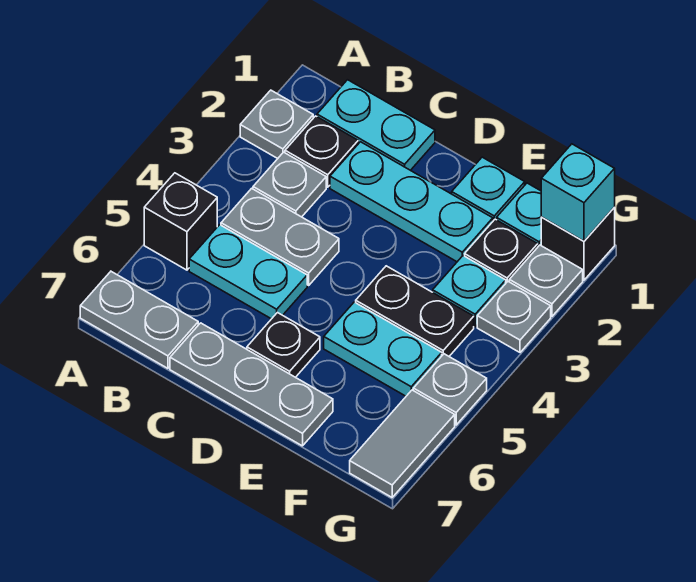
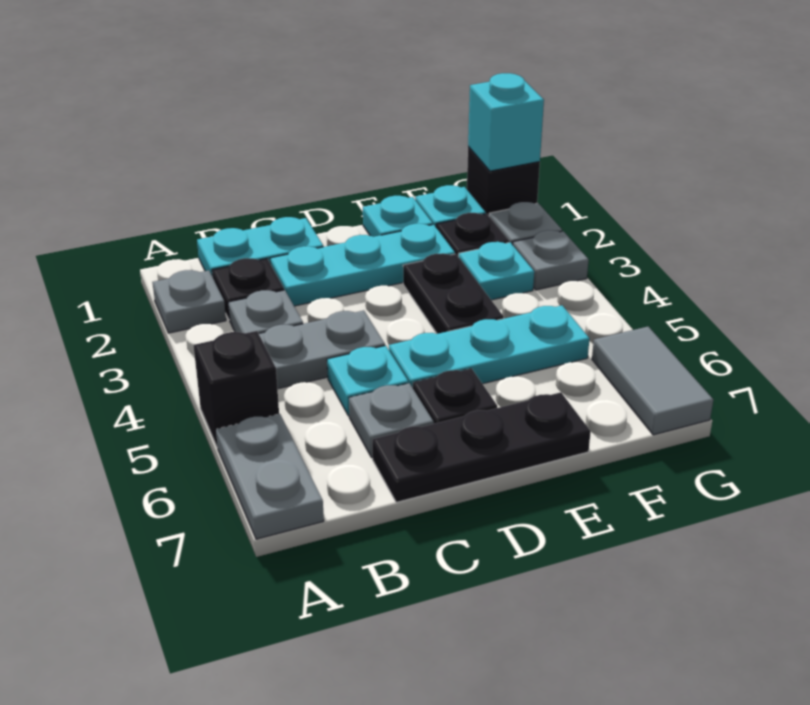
grey plate A7:B7 level 1 -> grey plate A6:A7 level 1
cyan plate B5:C5 level 1 -> cyan plate C5 level 1
grey plate C7:E7 level 1 -> black plate C7:E7 level 1
black plate E4:F4 level 1 -> black plate E3:E4 level 1
cyan plate E5:F5 level 1 -> cyan plate D5:F5 level 1
grey plate G5 level 1 -> grey plate C6 level 1

